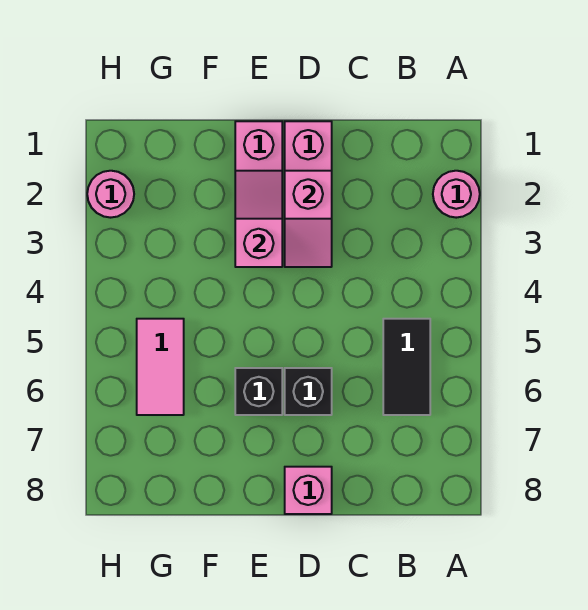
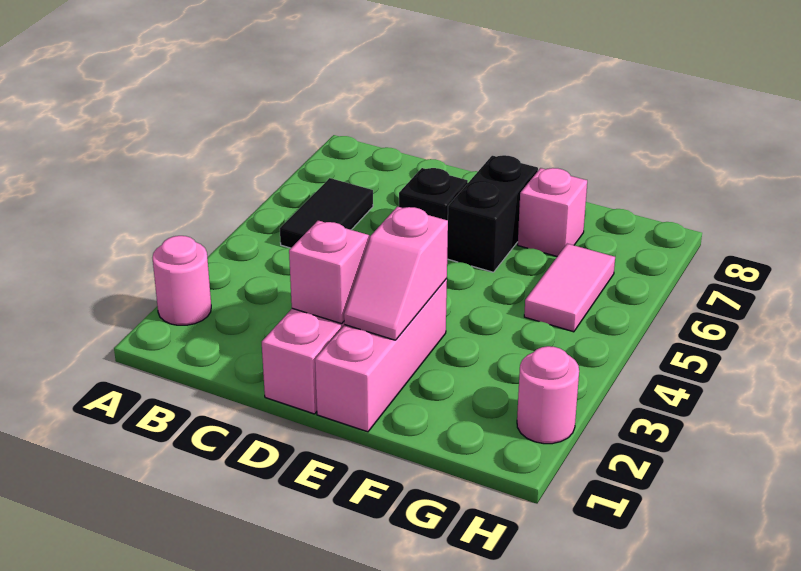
pink brick D8 level 1 -> pink brick F7 level 1
black brick E6 level 1 -> black brick E6:E7 level 1

